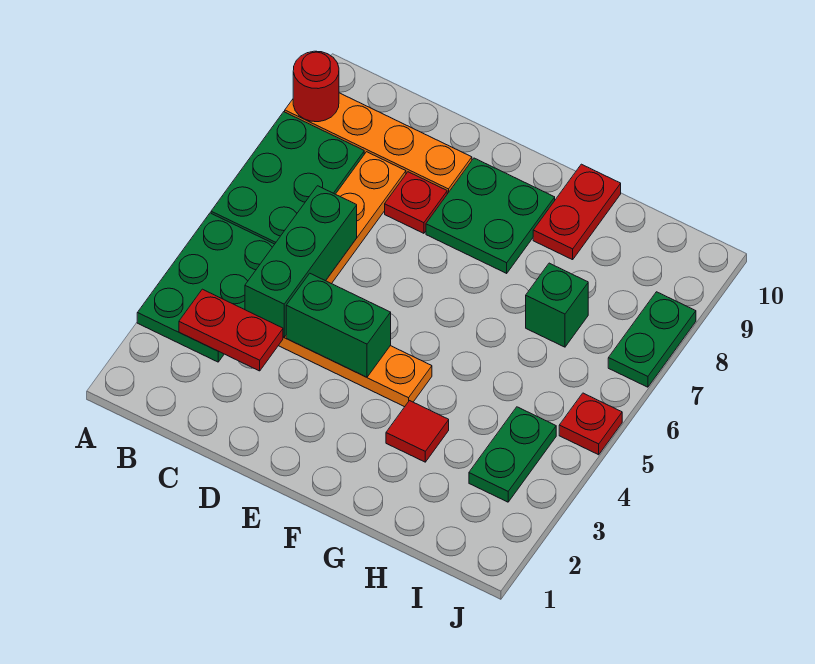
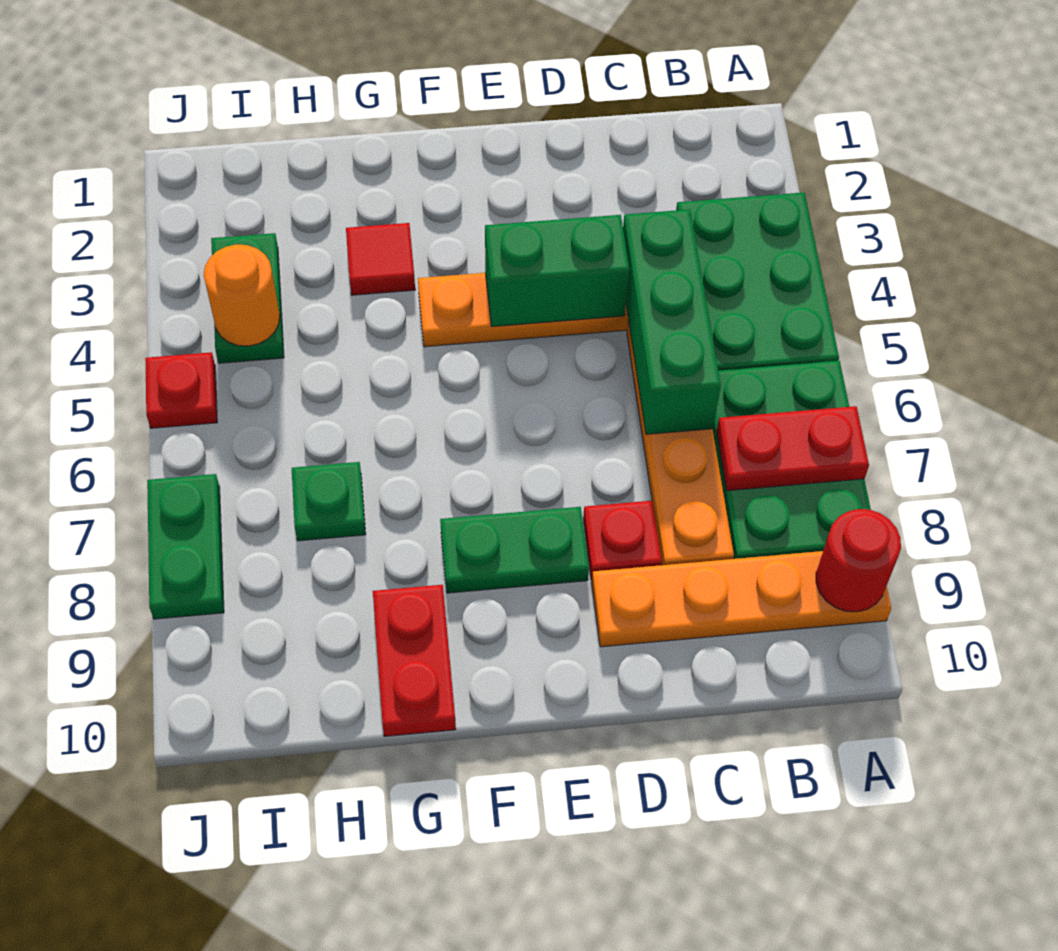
red plate B3:C3 level 2 -> red plate A7:B7 level 2
green plate E8:F9 level 1 -> green plate E8:F8 level 1
green brick H7 level 1 -> green plate H7 level 1
none -> orange round brick I4 level 2

